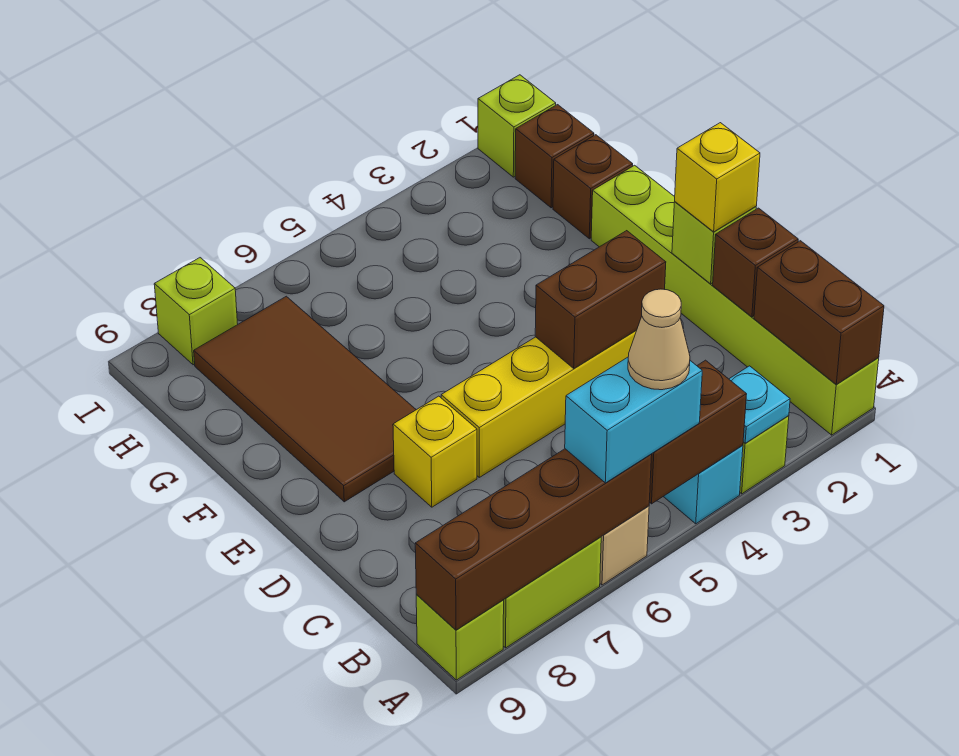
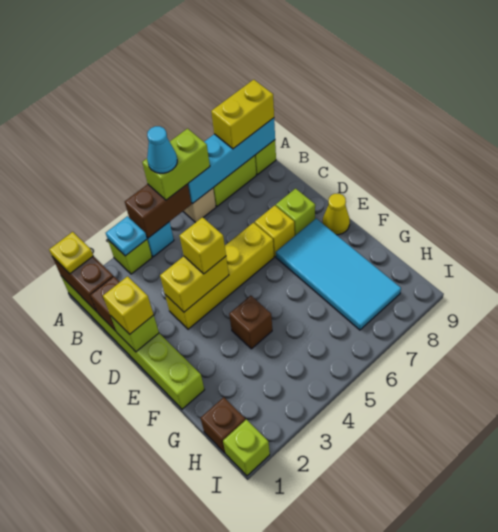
none -> yellow plate A1 level 3
cyan brick A5:A6 level 3 -> lime brick A5:A6 level 3
tan cone A5 level 4 -> cyan cone A5 level 4
brown brick A6:A9 level 2 -> cyan brick A6:A9 level 2
none -> yellow brick A8:A9 level 3
brown brick D3:D4 level 2 -> yellow brick D3:D4 level 2
none -> yellow brick D4 level 3
brown tile E7:H8 level 1 -> cyan tile E7:H8 level 1
none -> yellow cone E9 level 1
brown brick G1 level 1 -> brown brick F4 level 1
lime brick I8 level 1 -> lime brick D8 level 1

